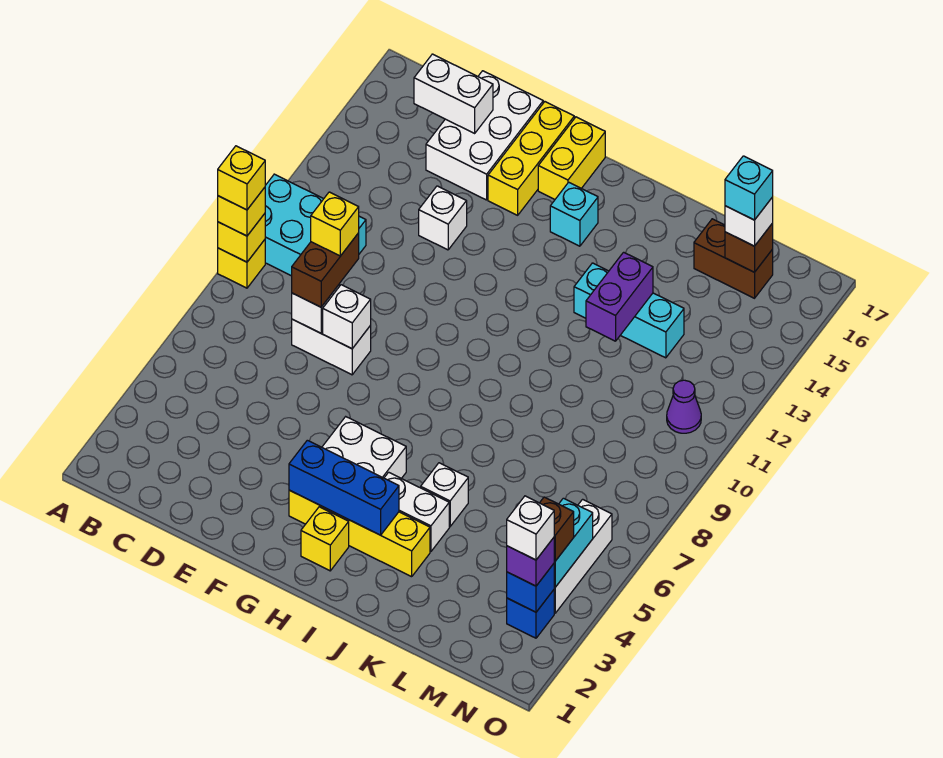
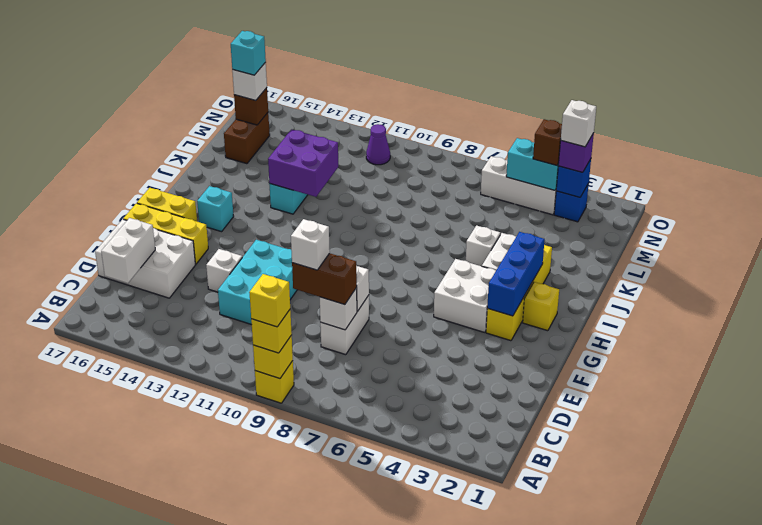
cyan brick A10:C11 level 1 -> cyan brick D11:F12 level 1
yellow brick D9 level 4 -> white brick D9 level 4
purple brick K12:K13 level 2 -> purple brick J12:K13 level 2

